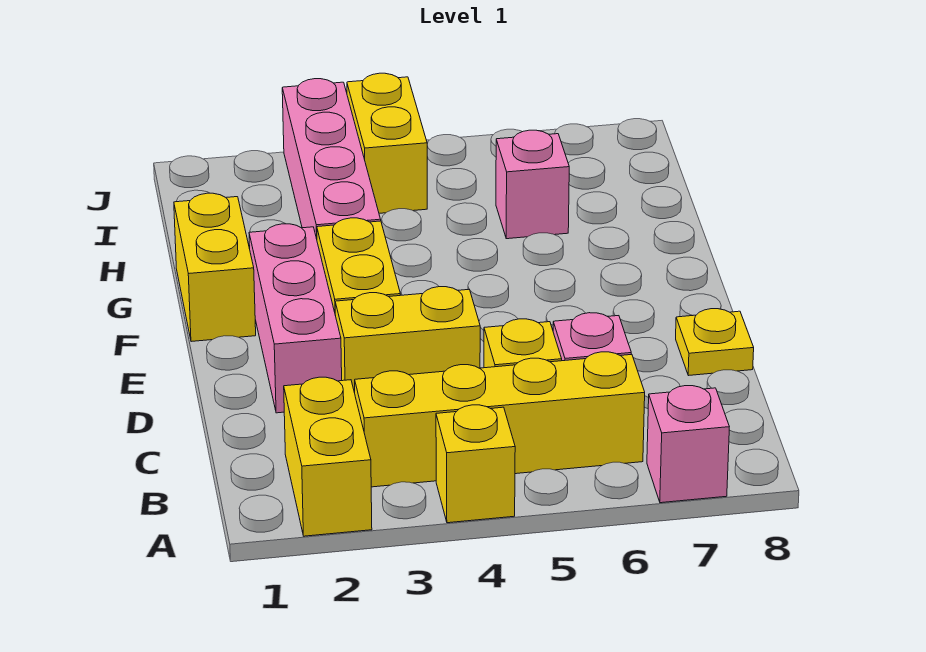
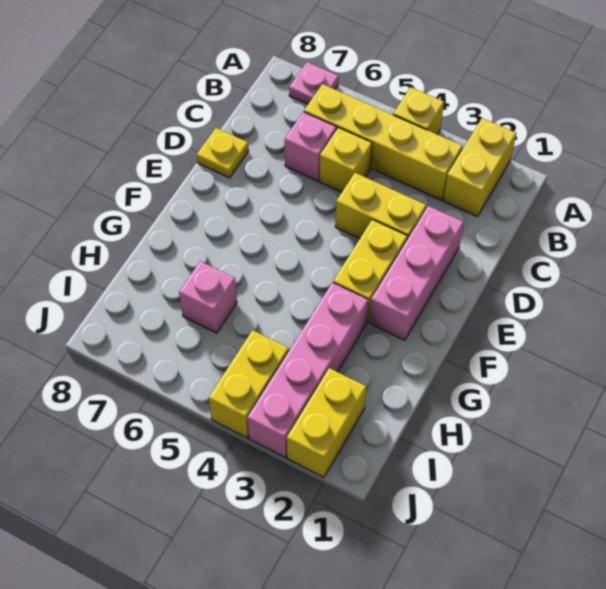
pink brick A7 level 1 -> pink plate A7 level 1
yellow brick F1:G1 level 1 -> yellow brick I2:J2 level 1

